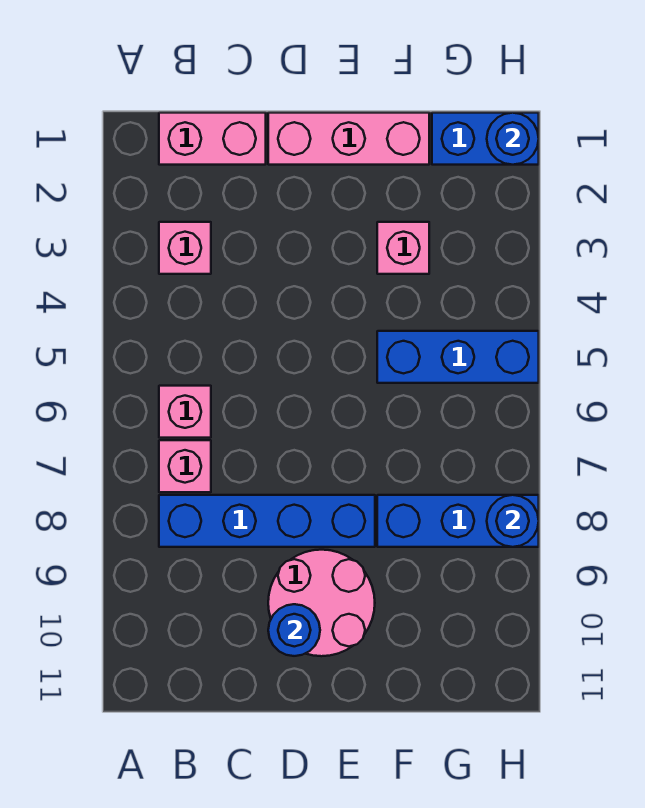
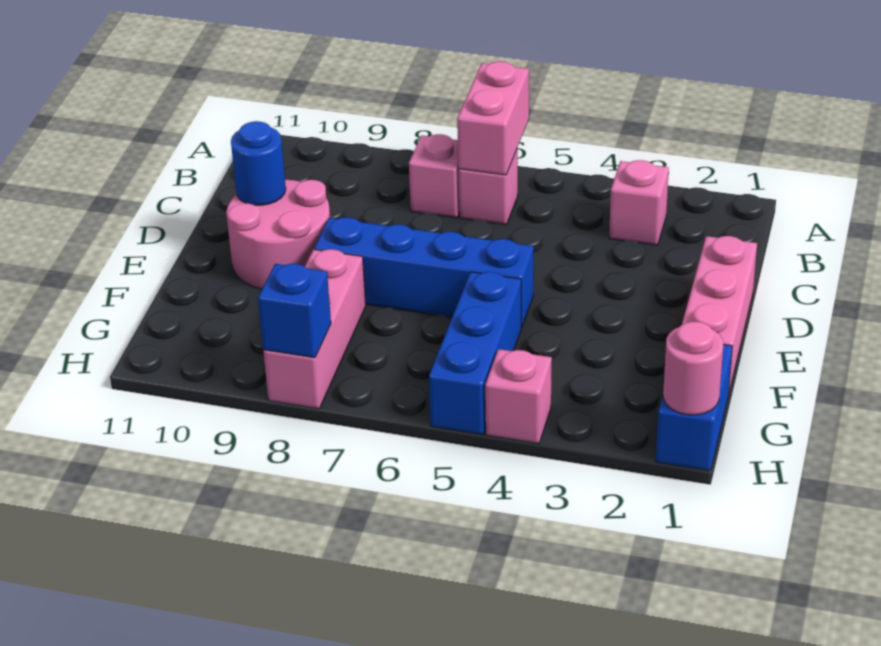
pink brick B1:C1 level 1 -> pink brick A6:B6 level 2
blue brick B8:E8 level 1 -> blue brick E5:E8 level 1
pink brick F3 level 1 -> pink brick H4 level 1
blue brick F8:H8 level 1 -> pink brick F8:H8 level 1
blue round brick H1 level 2 -> pink round brick H1 level 2
blue round brick H8 level 2 -> blue brick H8 level 2

